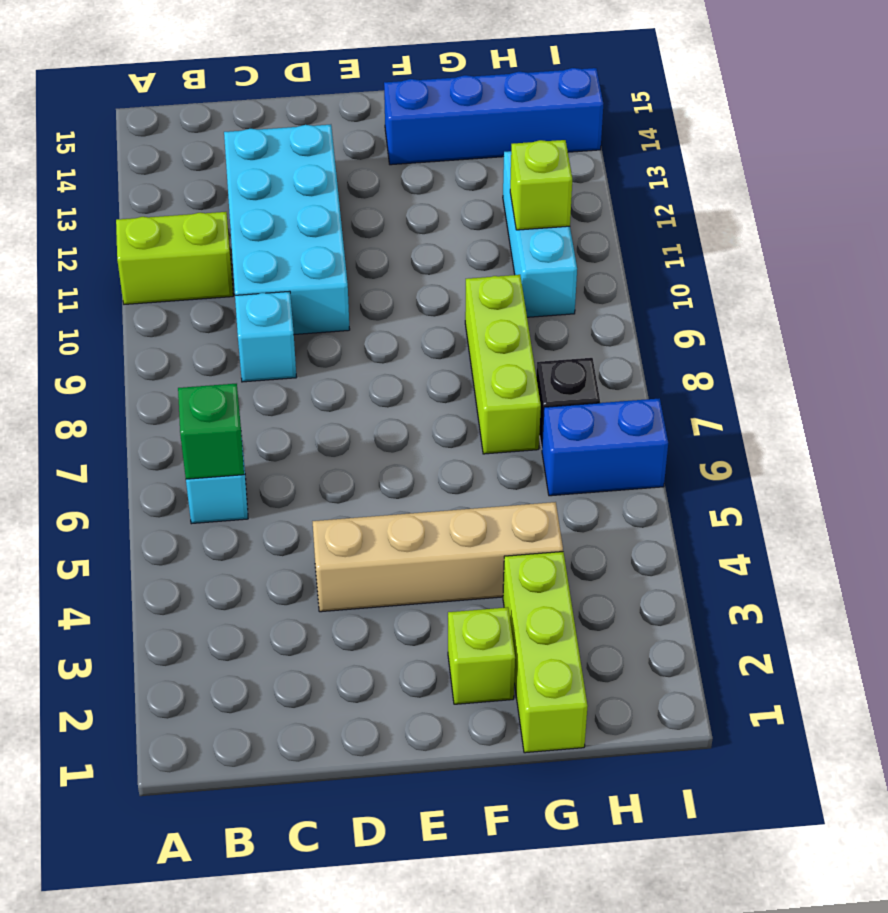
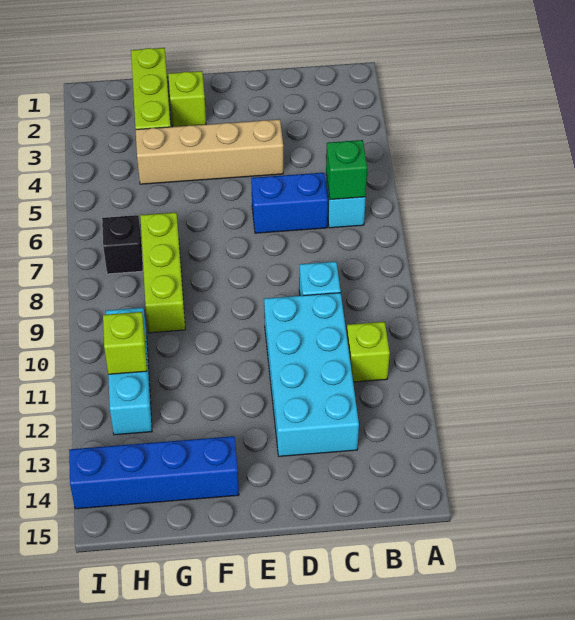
lime brick A11:B11 level 1 -> lime brick B11 level 1
blue brick H6:I6 level 1 -> blue brick C6:D6 level 1

